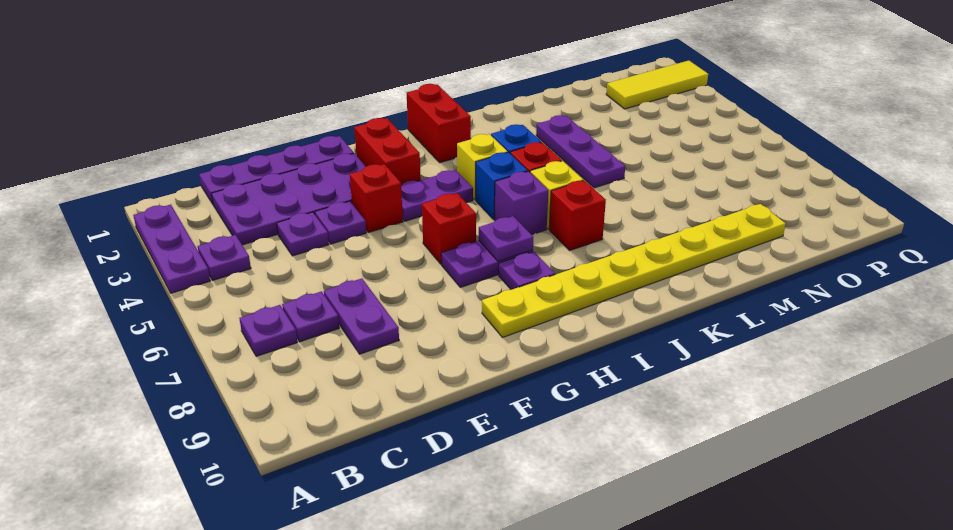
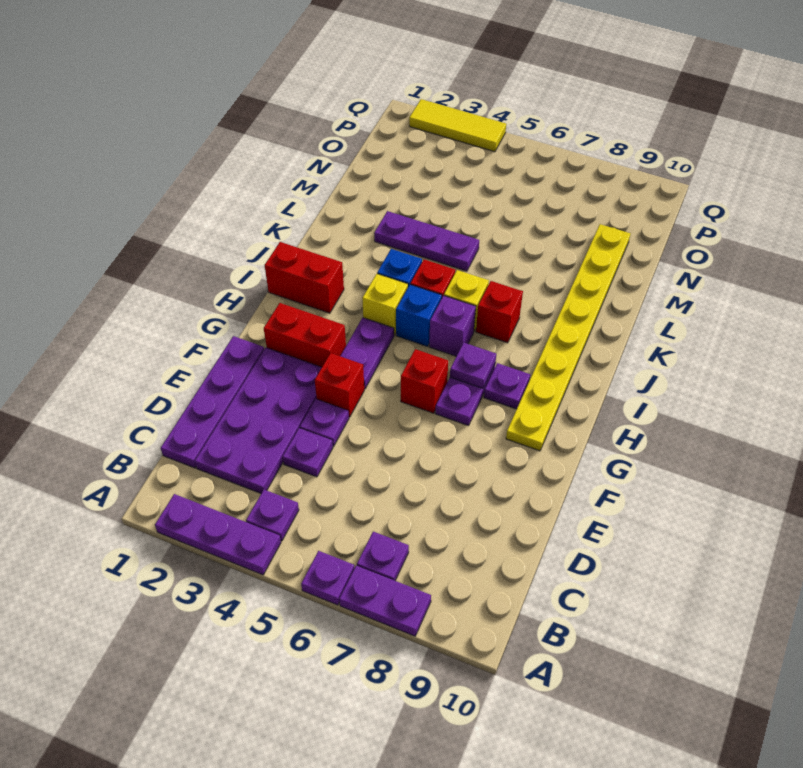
purple plate C7 level 1 -> purple plate A6 level 1
purple plate D7:D8 level 1 -> purple plate A7:A8 level 1
yellow tile O2:Q2 level 1 -> yellow tile Q2:Q4 level 1

